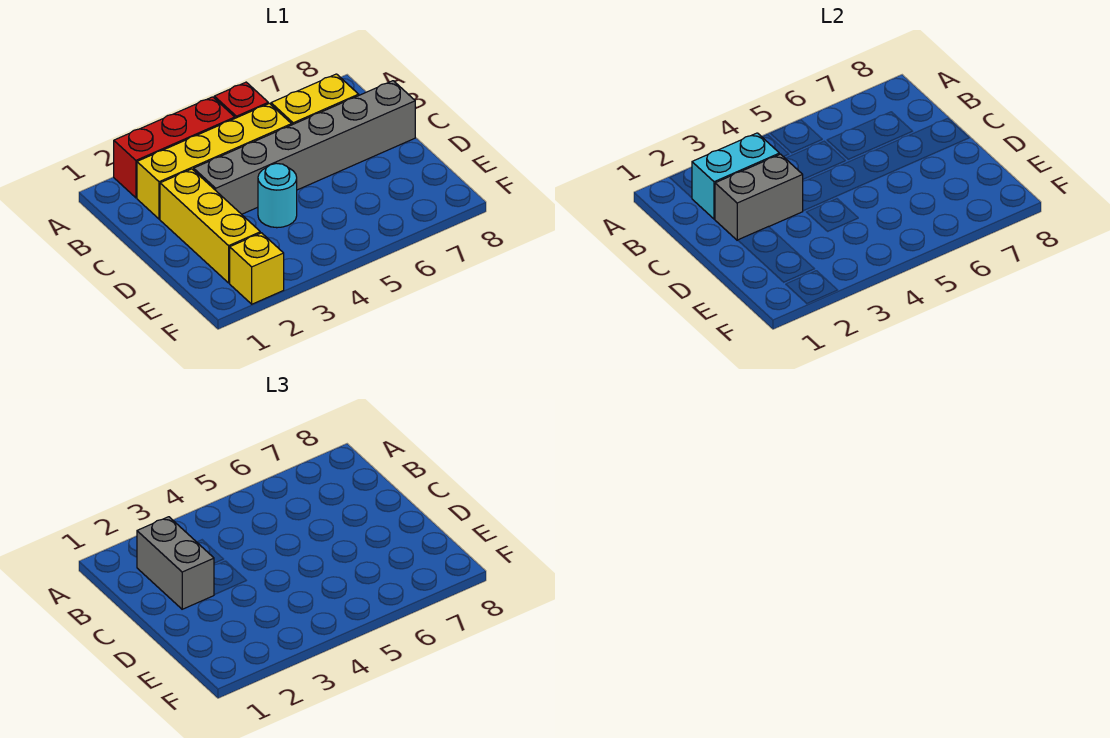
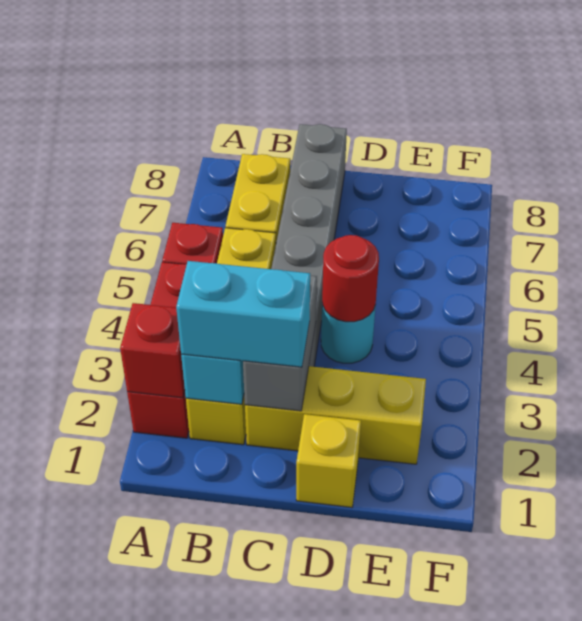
none -> red brick A2 level 2
grey brick B2:C2 level 3 -> cyan brick B2:C2 level 3
none -> red round brick D4 level 2
yellow brick F2 level 1 -> yellow brick D1 level 1

